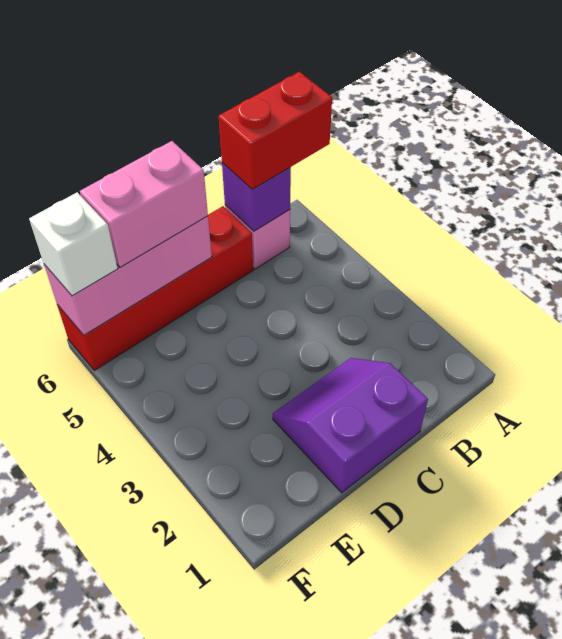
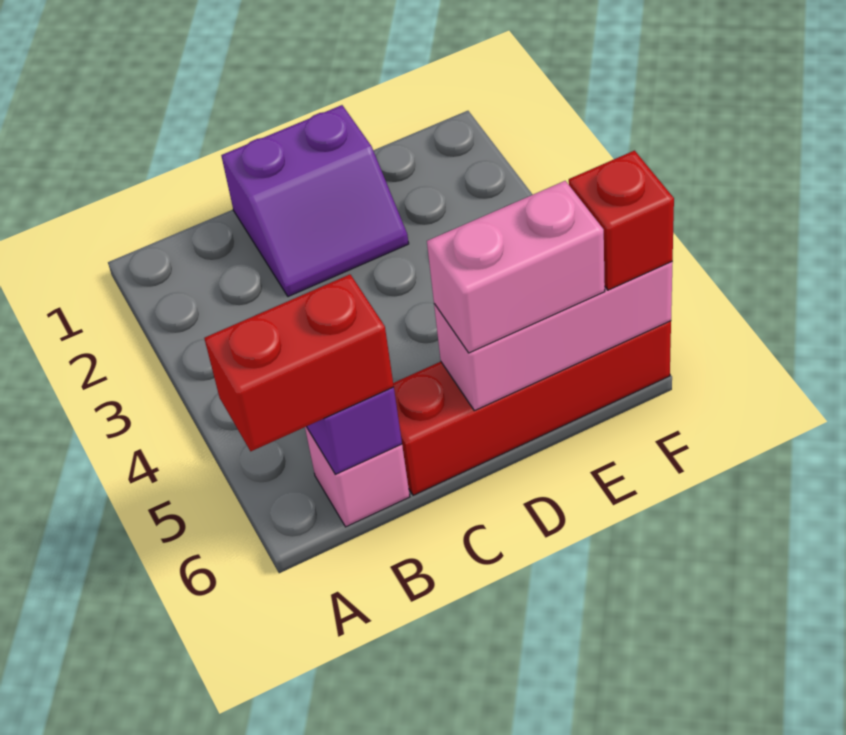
white brick F6 level 3 -> red brick F6 level 3

